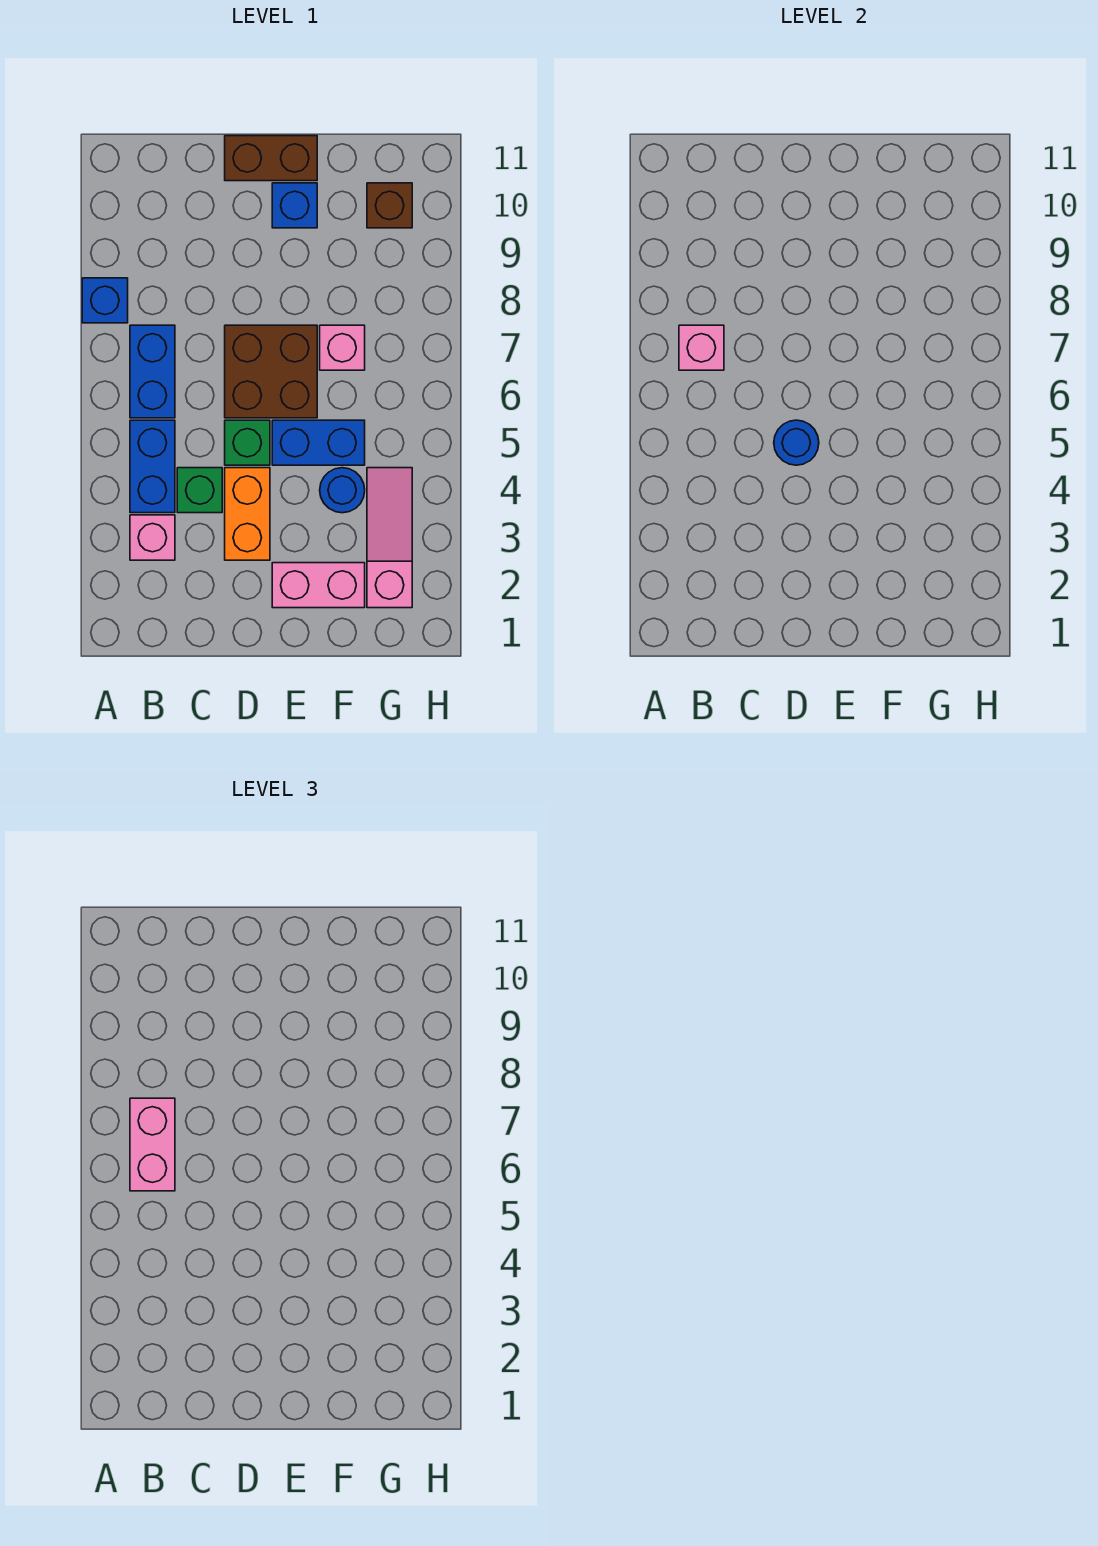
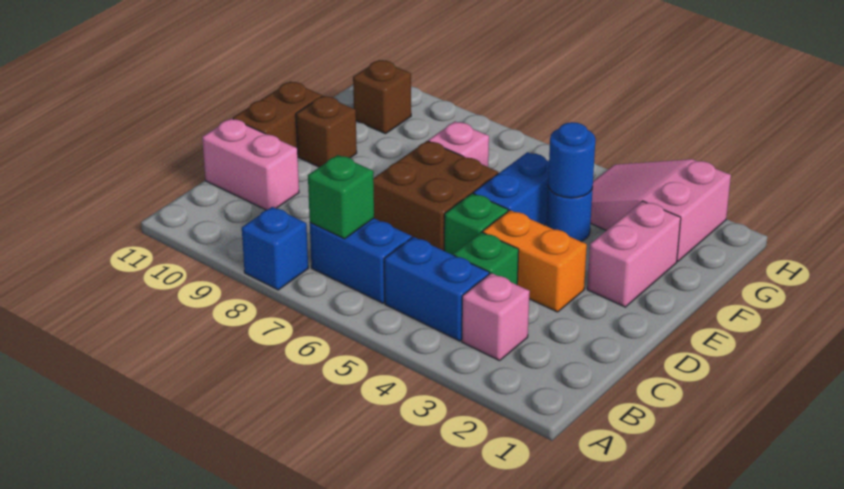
pink brick B6:B7 level 3 -> pink brick C10:C11 level 1
pink brick B7 level 2 -> green brick B7 level 2
blue round brick D5 level 2 -> blue round brick F4 level 2
blue brick E10 level 1 -> brown brick E10 level 1
pink slope G2:G4 level 1 top 2 -> pink slope G2:H4 level 1 top 2

